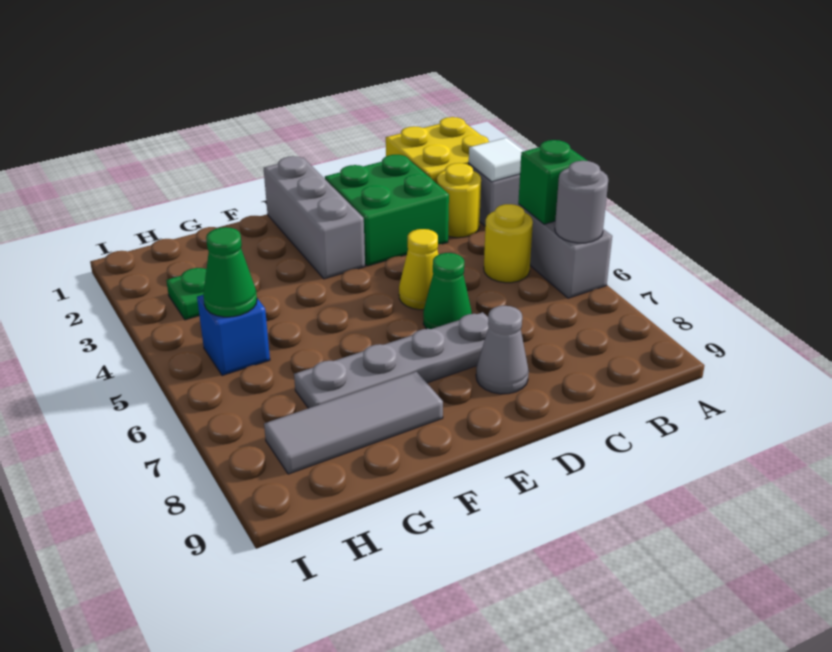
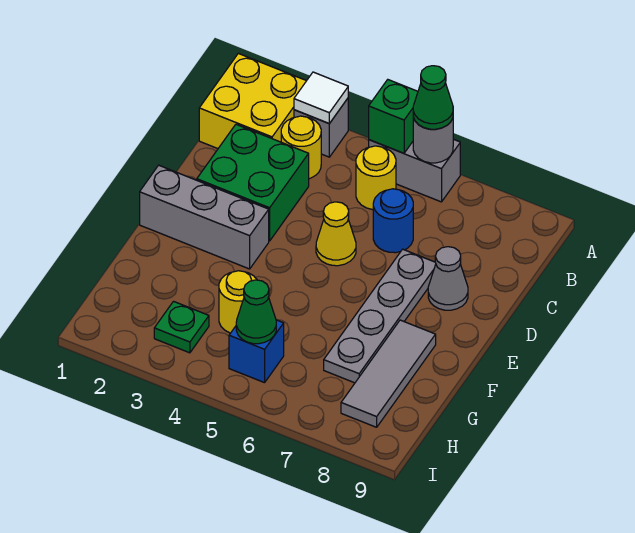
none -> blue round brick C6 level 1
green cone D6 level 1 -> green cone A6 level 3
none -> yellow round brick G4 level 1

